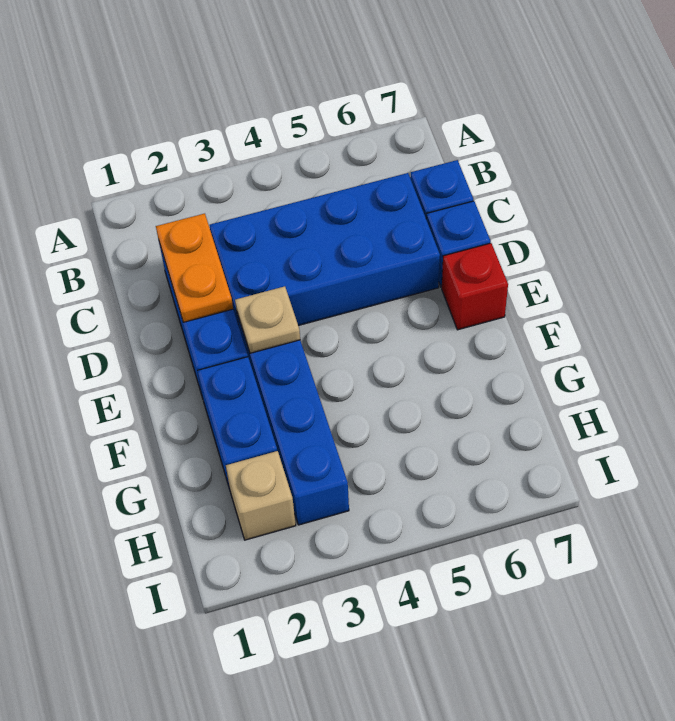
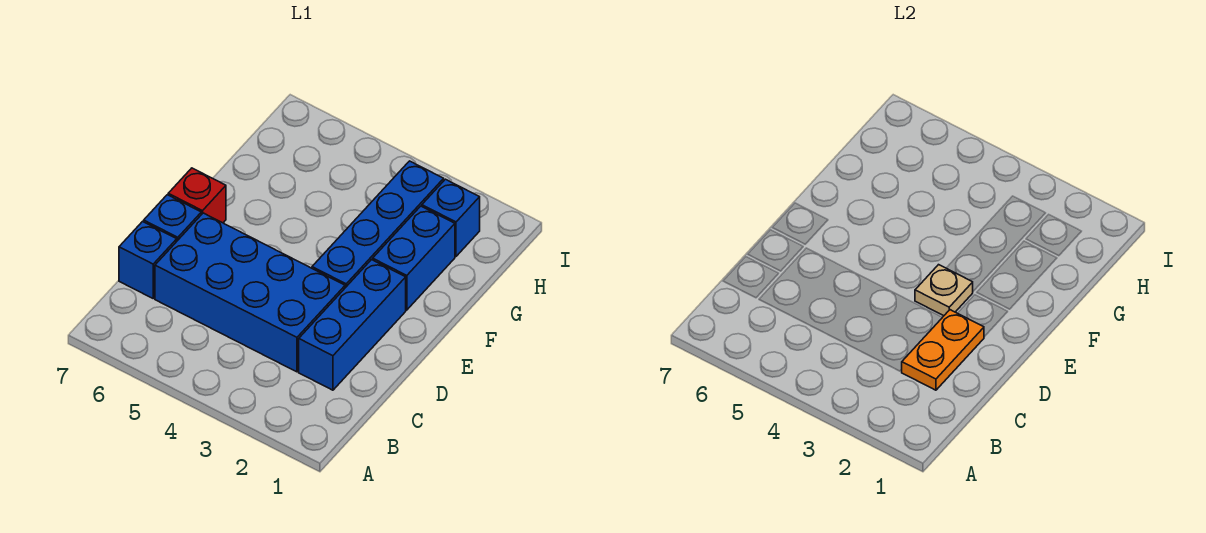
tan brick H2 level 1 -> blue brick H2 level 1

